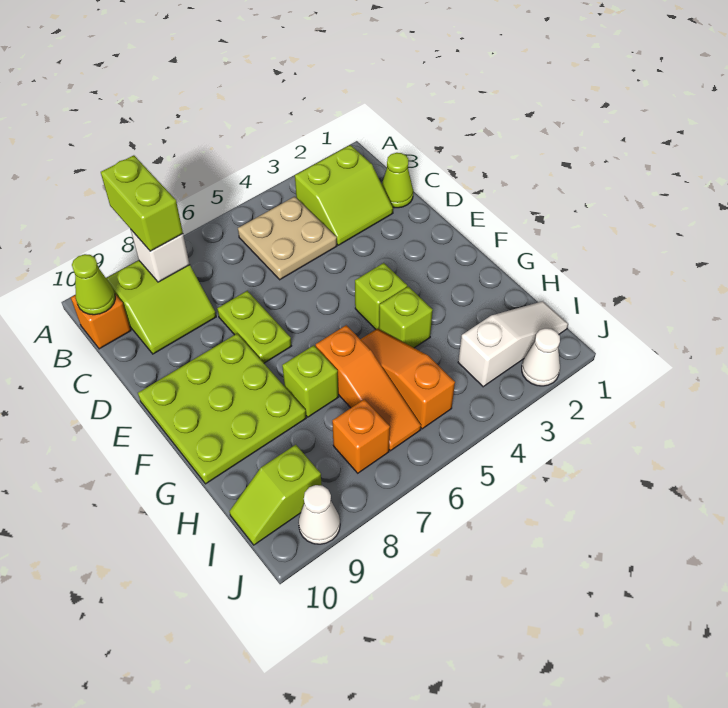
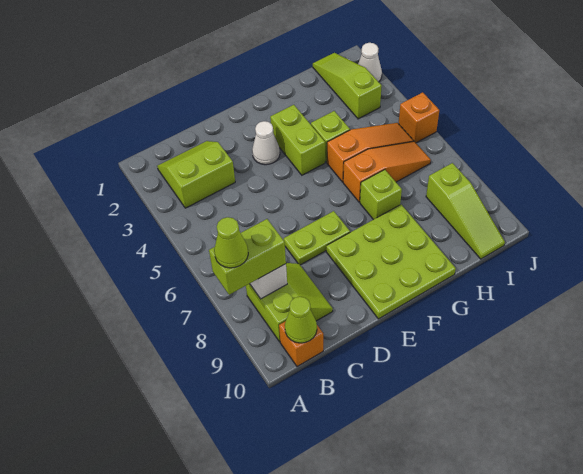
lime slope B2:C3 level 1 top B -> lime slope B2:C3 level 1 top 3
tan plate B4:C5 level 1 -> none
lime cone C1 level 1 -> lime cone A8 level 4
lime brick F4 level 1 -> lime brick F3:F4 level 1
orange slope G5:I5 level 1 top I -> orange slope G5:I5 level 1 top G
white slope I1:I3 level 1 top 3 -> lime slope I1:I3 level 1 top 3
orange brick I7 level 1 -> orange brick J5 level 1
lime slope I9:I10 level 1 top 9 -> lime slope I8:I10 level 1 top 8
white cone J9 level 1 -> white cone E3 level 1

